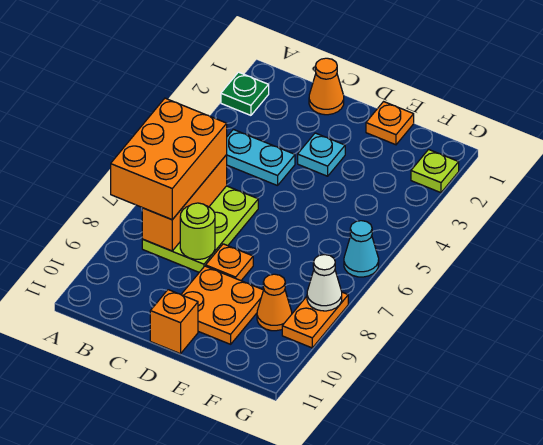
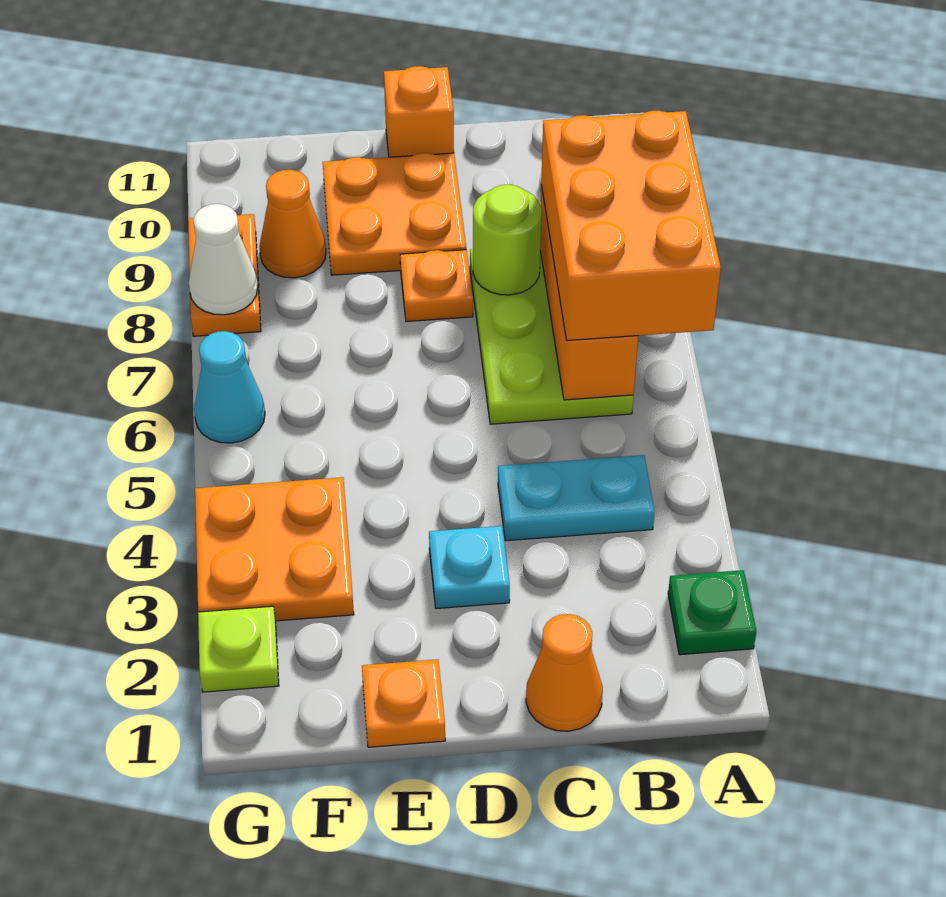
none -> orange plate F3:G4 level 1

